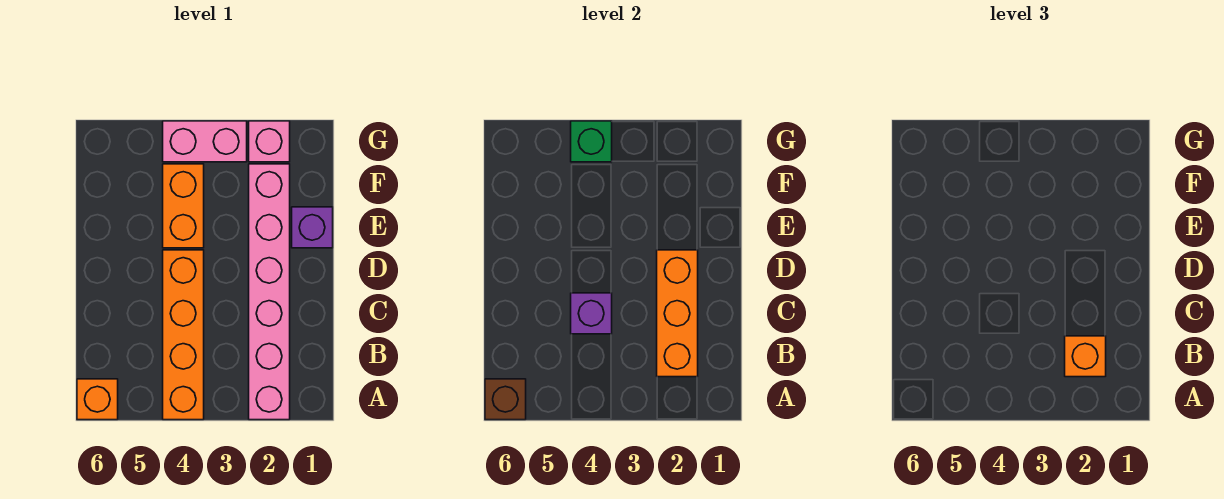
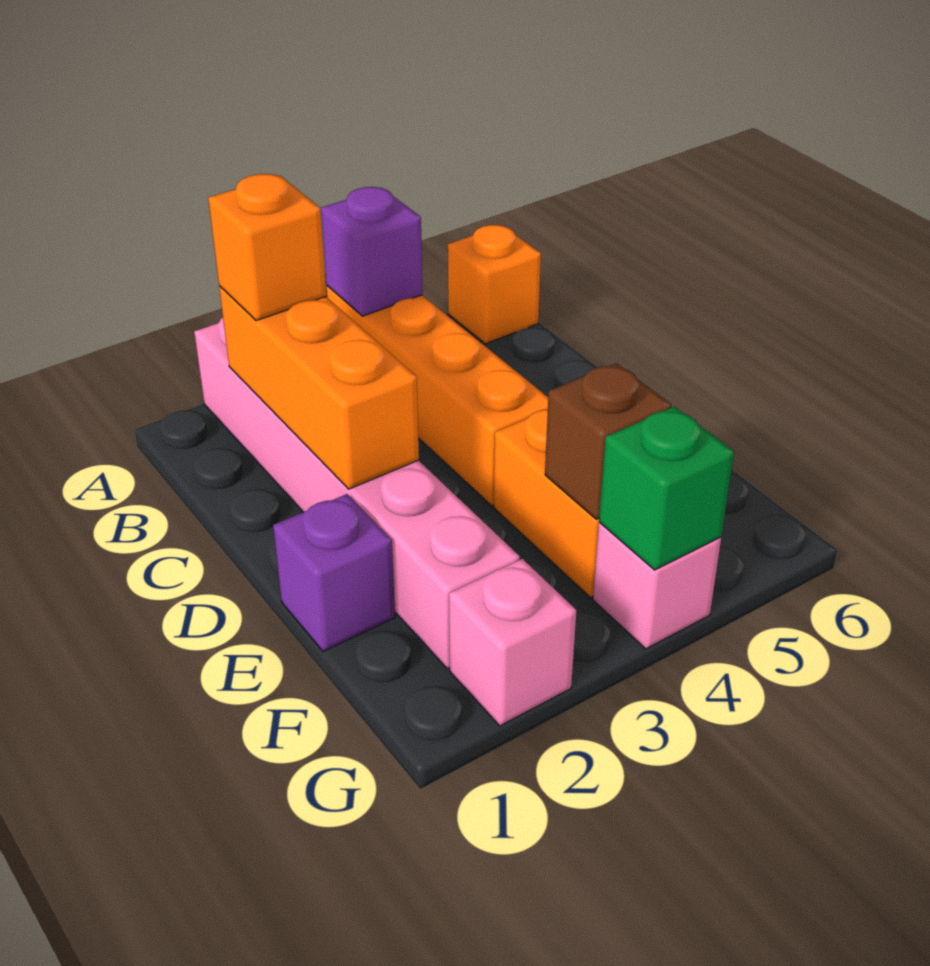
brown brick A6 level 2 -> brown brick F4 level 2
purple brick C4 level 2 -> purple brick A4 level 2
pink brick G3:G4 level 1 -> pink brick G4 level 1

